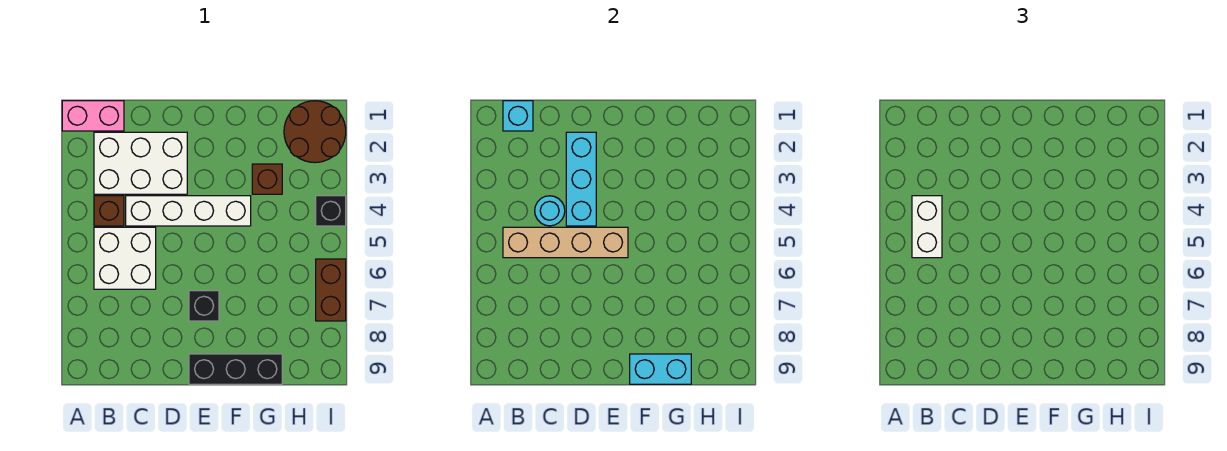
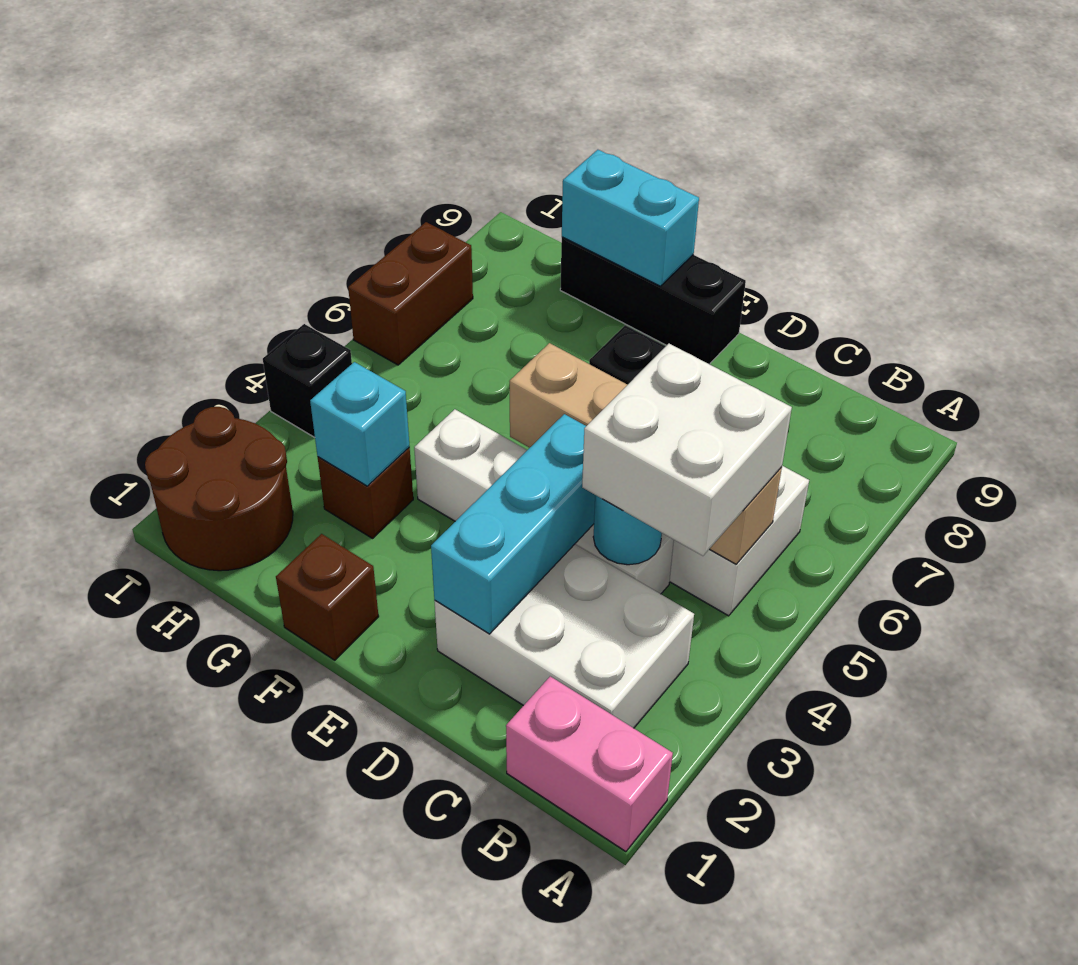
cyan brick B1 level 2 -> cyan brick G3 level 2
brown brick B4 level 1 -> brown brick F1 level 1
white brick B4:B5 level 3 -> white brick B4:C5 level 3

